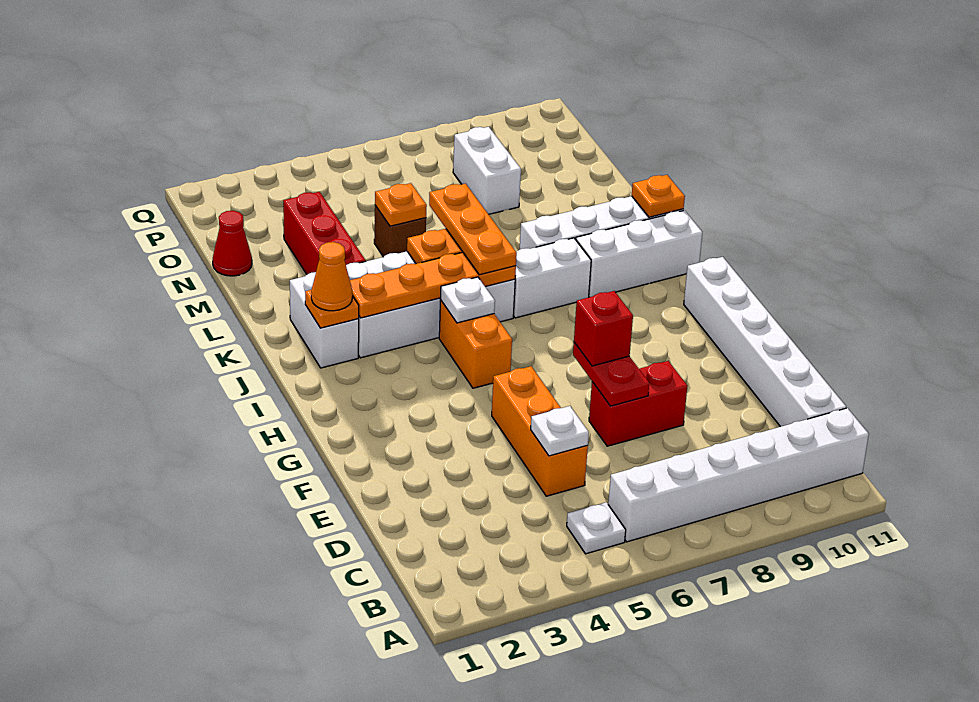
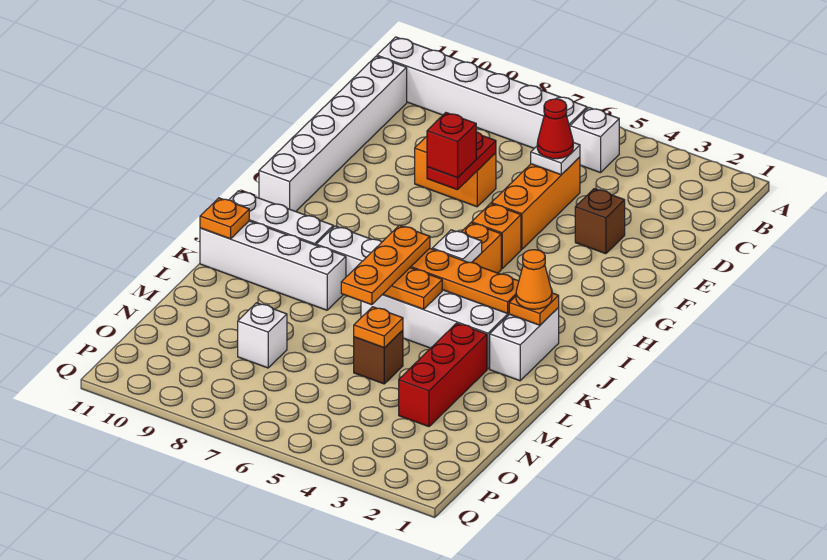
white plate B5 level 1 -> white brick B5 level 1
none -> brown brick E3 level 1
red brick E7:E8 level 1 -> orange brick E7:E8 level 1
none -> orange brick G5 level 1
red cone N1 level 1 -> red cone D5 level 3
white brick N8:O8 level 1 -> white brick N8 level 1

